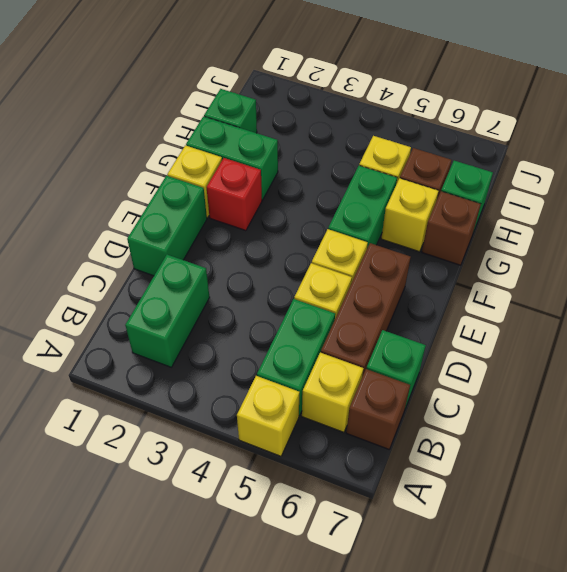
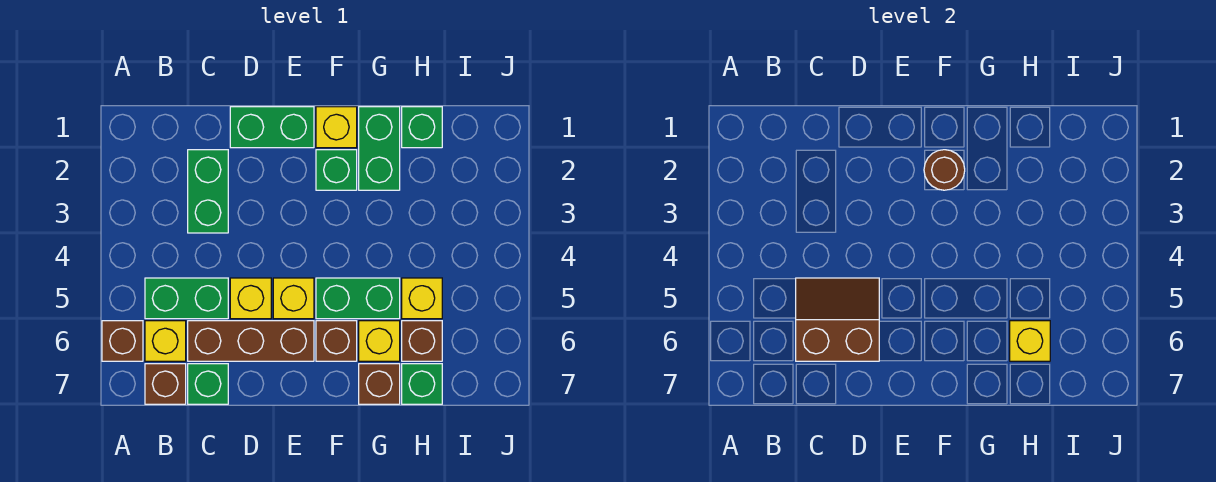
yellow brick A5 level 1 -> yellow brick H6 level 2
none -> brown brick A6 level 1
green brick B2:C2 level 1 -> green brick C2:C3 level 1
none -> brown slope C5:D6 level 2 top 6
red brick F2 level 1 -> green brick F2 level 1
none -> brown round brick F2 level 2
none -> brown brick F6 level 1

